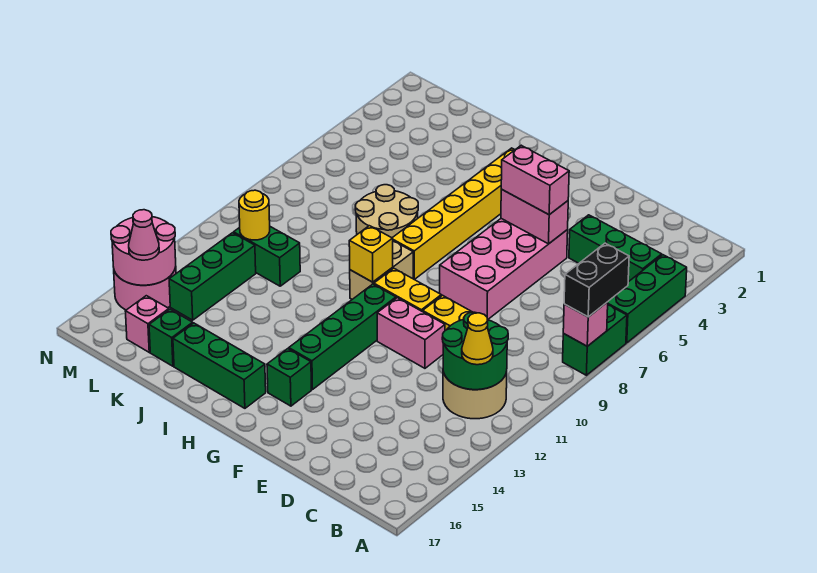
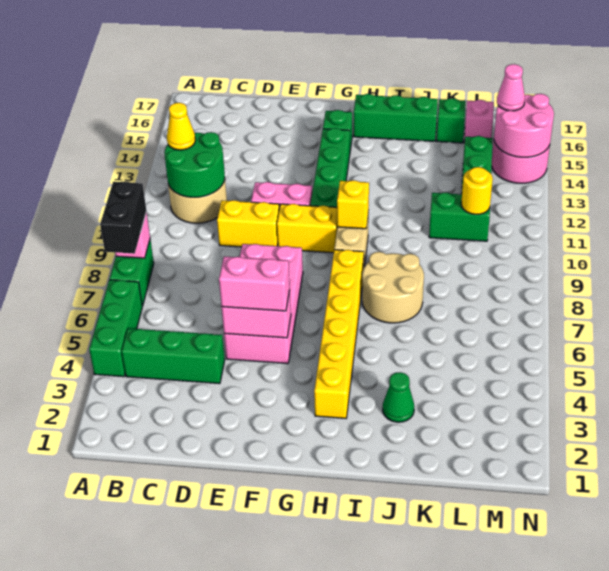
none -> green cone J3 level 1

